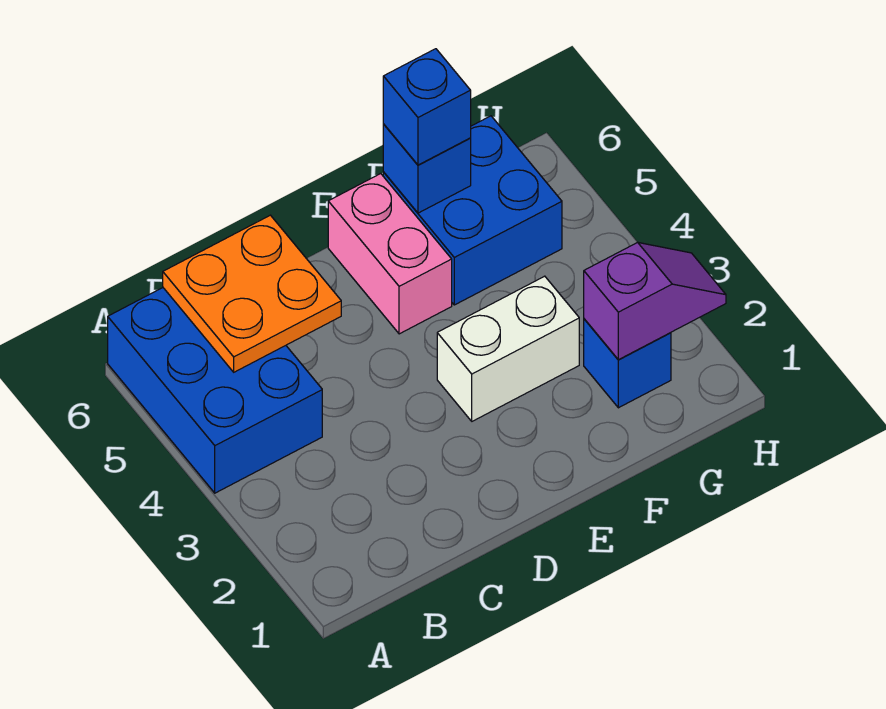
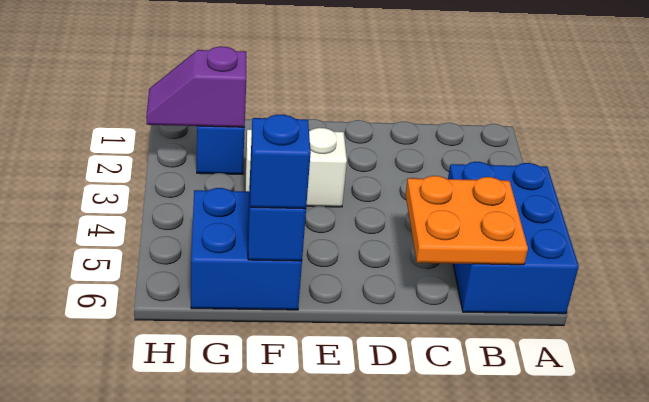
pink brick E5:E6 level 1 -> none

